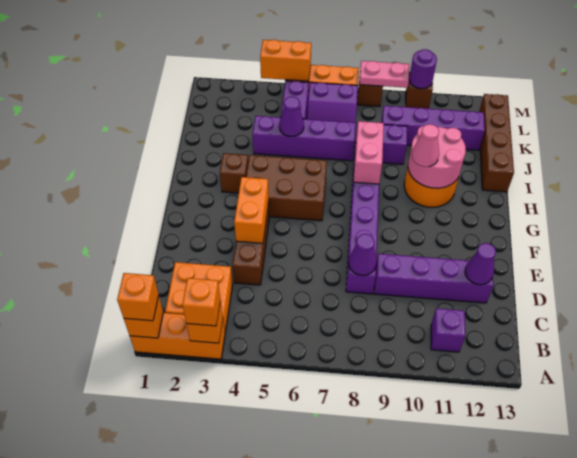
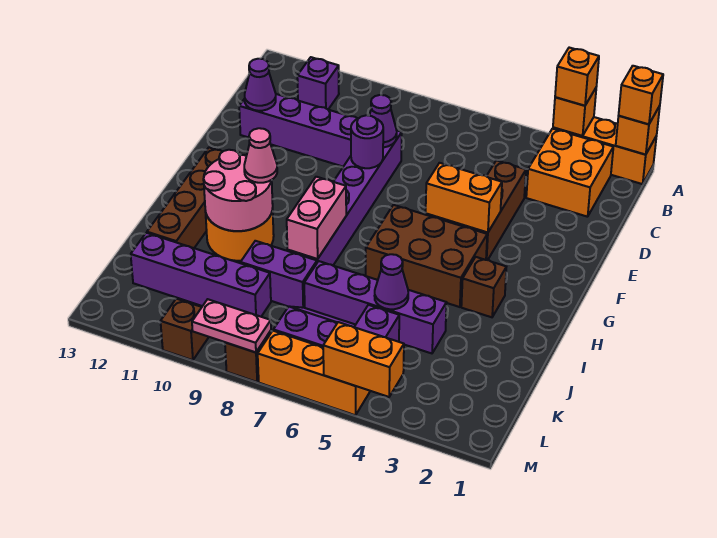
orange brick E4:F4 level 2 -> orange brick F4:F5 level 2
brown brick I13:L13 level 1 -> brown brick G12:J12 level 1
purple round brick M10 level 2 -> purple round brick E8 level 2

